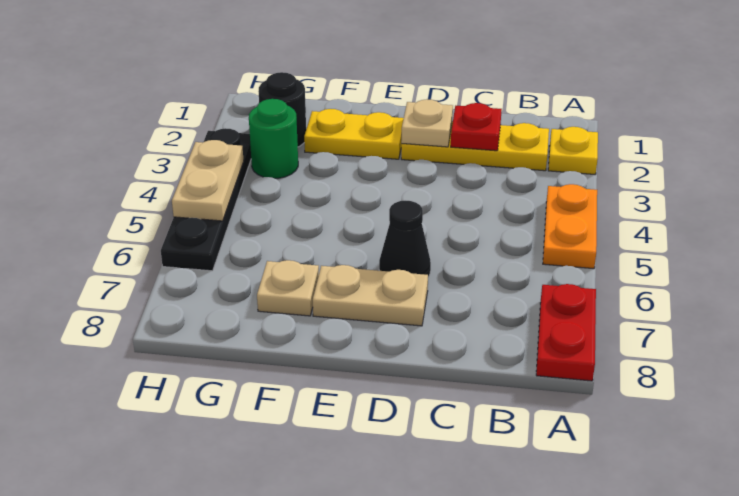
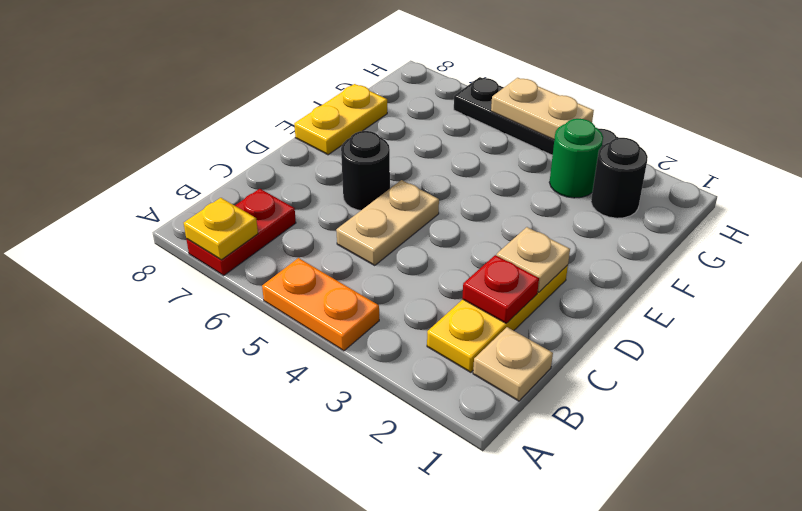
yellow plate A2 level 1 -> yellow plate A7 level 2
red plate A7:A8 level 1 -> red plate A7:B7 level 1
black cone D6 level 1 -> black round brick D6 level 1
tan plate D7:E7 level 1 -> tan plate C5:D5 level 1
yellow plate E2:F2 level 1 -> yellow plate E8:F8 level 1
tan plate F7 level 1 -> tan plate B1 level 1

